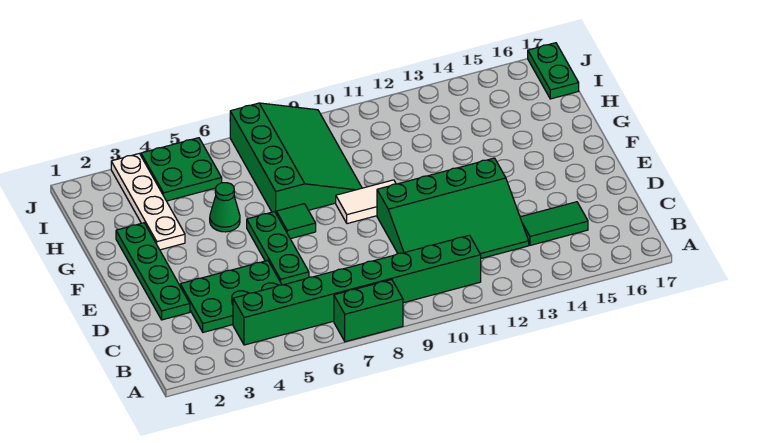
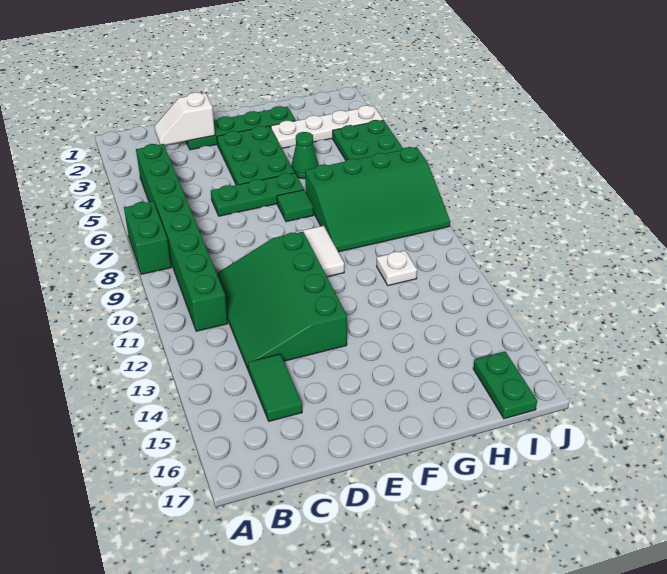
none -> white slope C2:D2 level 2 top D
green plate C3:D5 level 1 -> green plate E3:F5 level 1
none -> white plate H11 level 1
green plate I17:J17 level 1 -> green plate I16:I17 level 1

